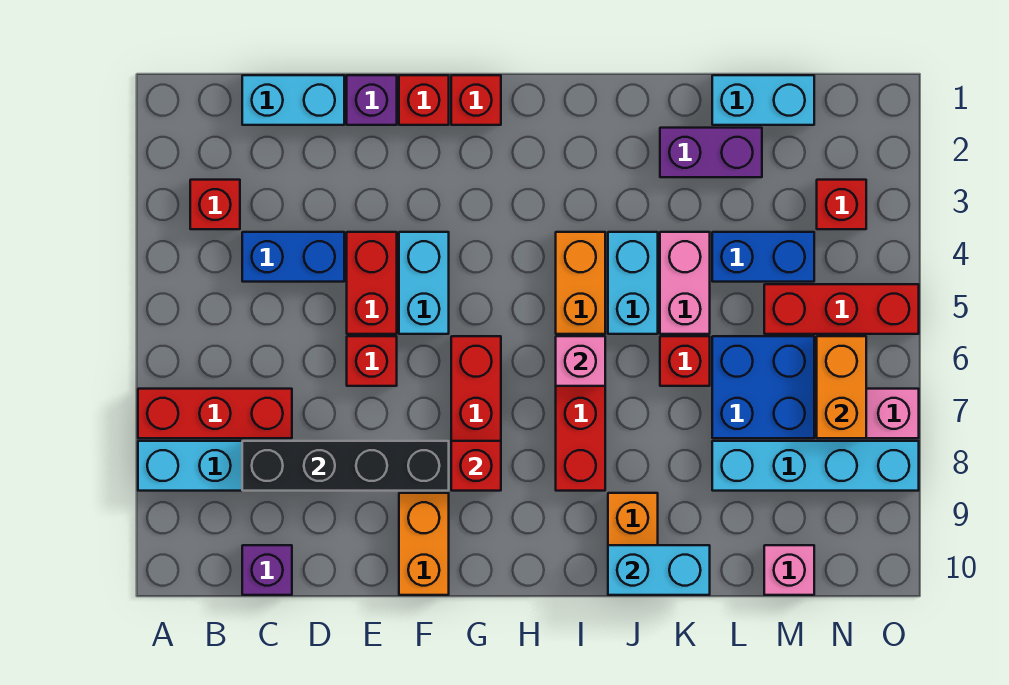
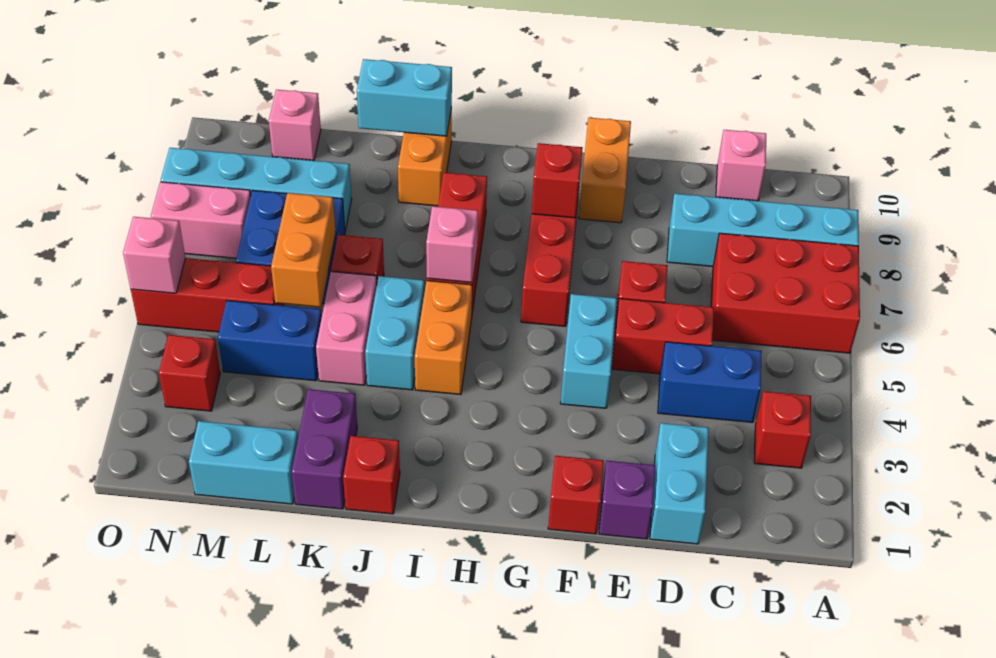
red brick A7:C7 level 1 -> red brick A6:C7 level 1
cyan brick C1:D1 level 1 -> cyan brick D1:D2 level 1
black brick C8:F8 level 2 -> none
purple brick C10 level 1 -> pink brick C10 level 1
red brick E4:E5 level 1 -> red brick D5:E5 level 1
red brick G1 level 1 -> red brick J1 level 1
purple brick K2:L2 level 1 -> purple brick K1:K2 level 1
orange brick N6:N7 level 2 -> orange brick L5:L6 level 2
none -> pink brick O5 level 2

